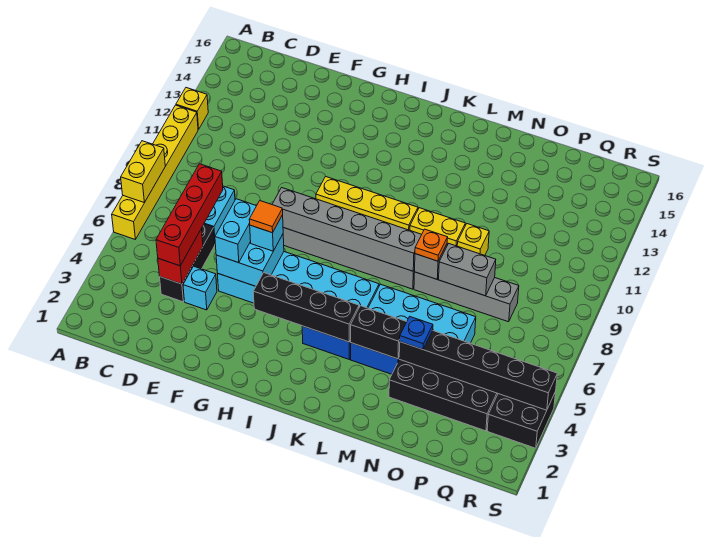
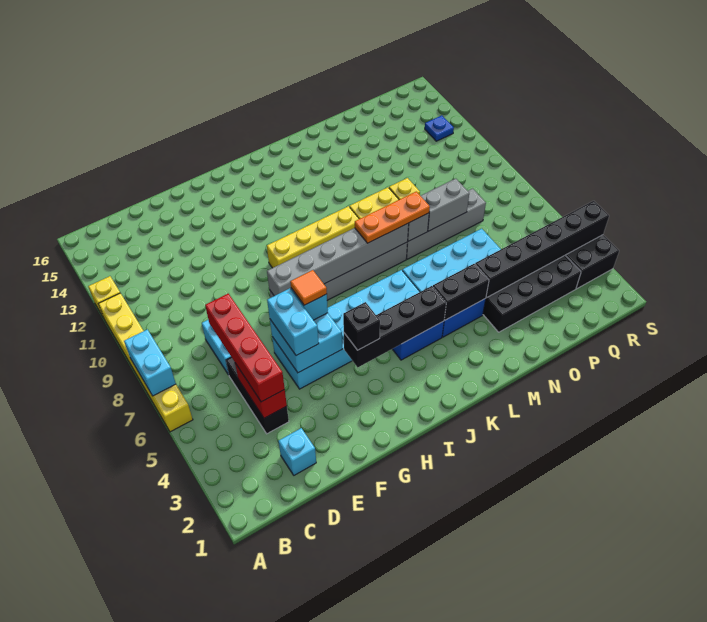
yellow brick A7:A8 level 2 -> cyan brick A7:A8 level 2
cyan brick E4 level 1 -> cyan brick D2 level 1
none -> black brick H4 level 3
orange plate M8 level 3 -> orange plate K8:M8 level 3
blue plate N4 level 3 -> blue plate R13 level 1

